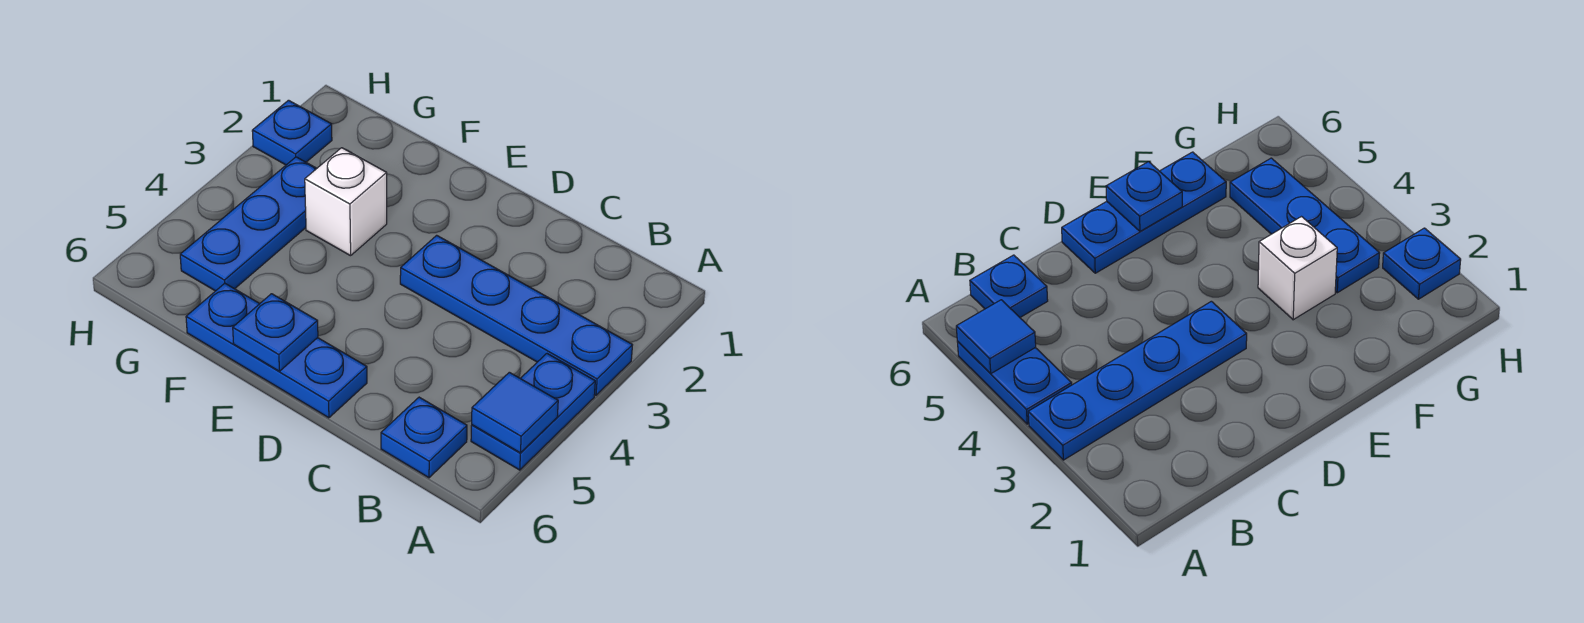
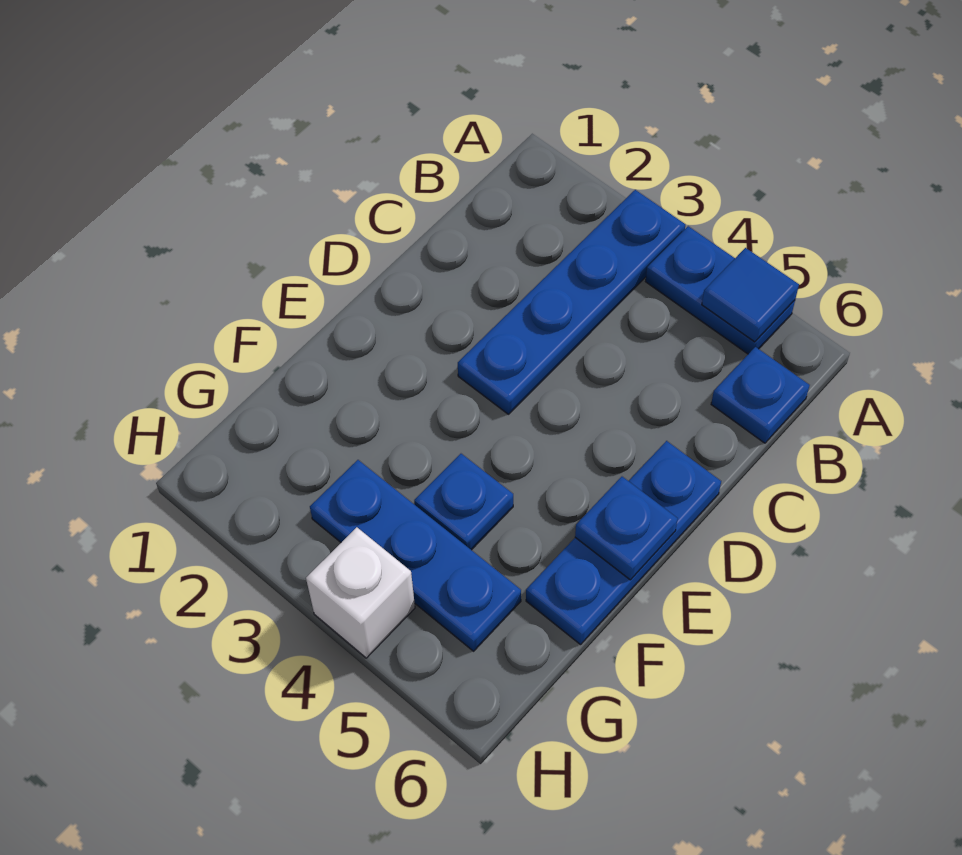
white brick F3 level 1 -> white brick H4 level 1
blue plate H2 level 1 -> blue plate F4 level 1

